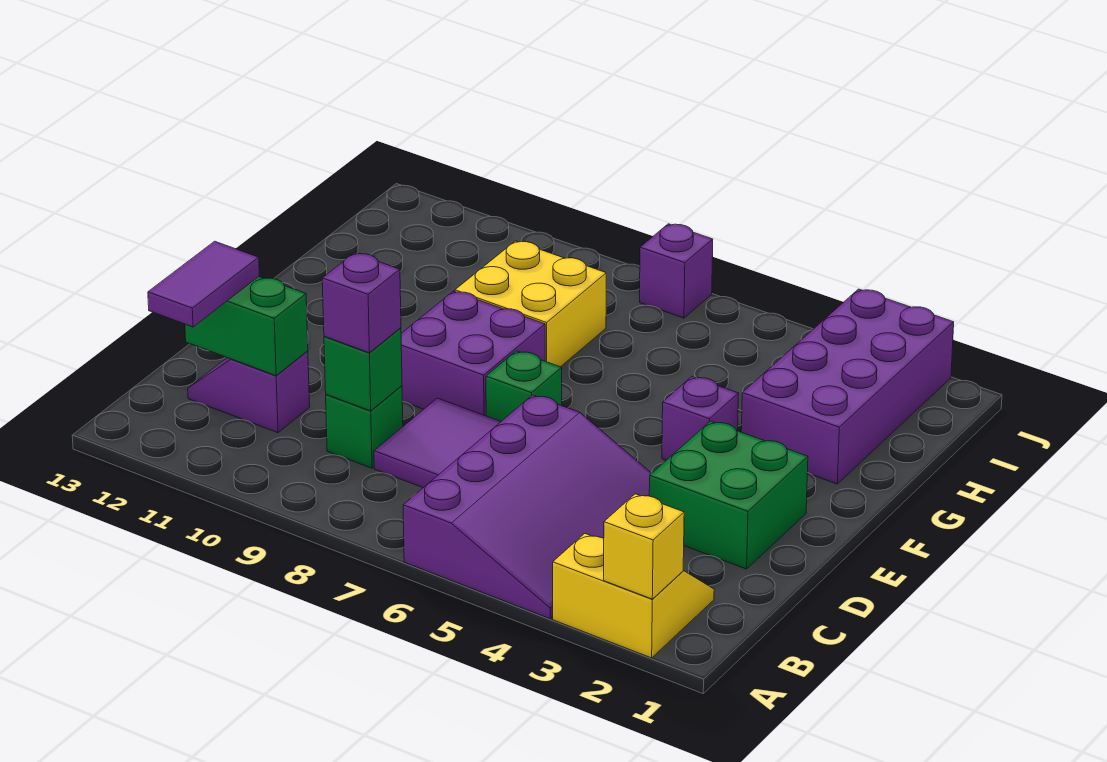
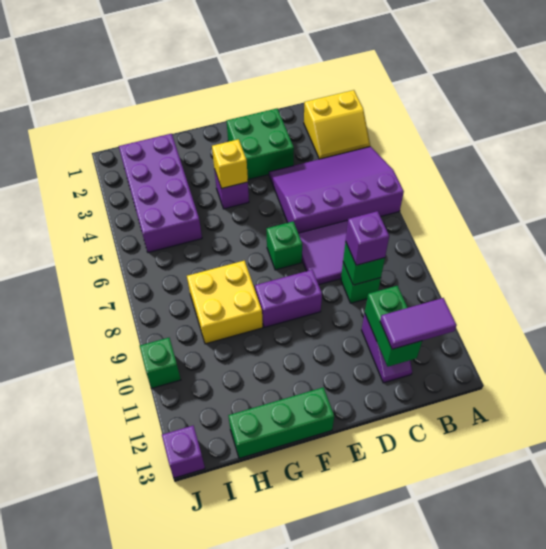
yellow slope A2:B3 level 1 top A -> yellow slope A2:B3 level 1 top 2
yellow brick A2 level 2 -> yellow brick F4 level 2
purple brick E8:F9 level 1 -> purple brick E9:F9 level 1
none -> green brick F13:H13 level 1
purple brick G2:J3 level 1 -> purple brick H2:I5 level 1
purple brick J7 level 1 -> purple brick J13 level 1
none -> green brick J10 level 1

